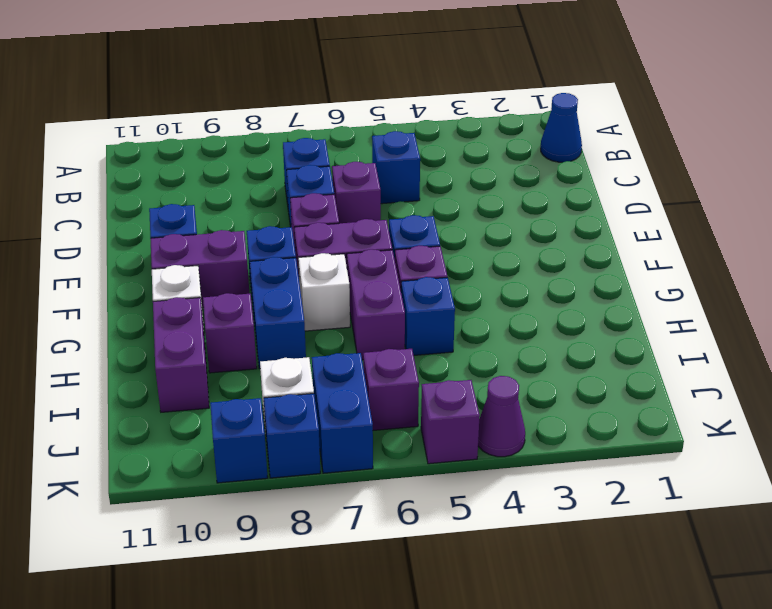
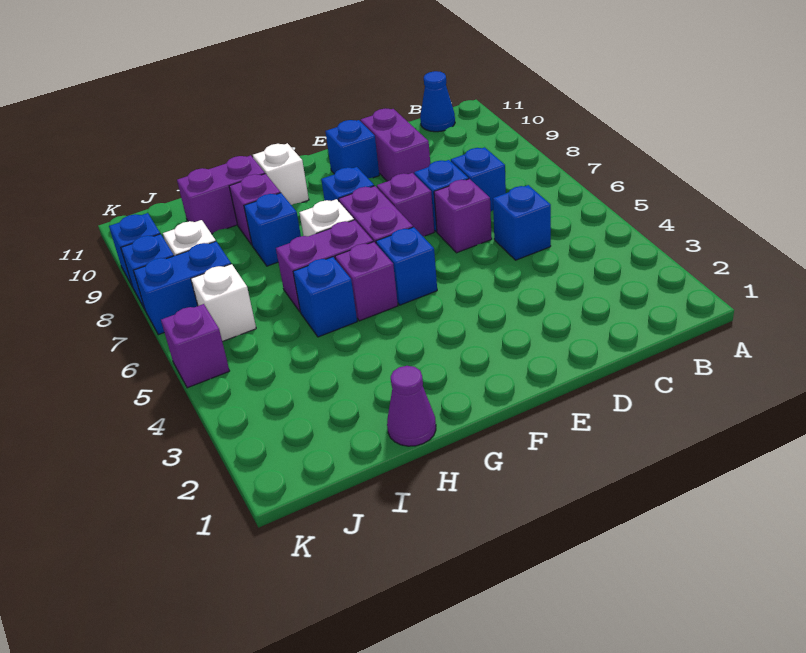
blue cone B1 level 1 -> blue cone B11 level 1
purple brick F9:F10 level 1 -> purple brick D9:D10 level 1
blue brick G8:H8 level 1 -> blue brick H8 level 1
purple brick J6 level 1 -> white brick J6 level 1
purple cone K4 level 1 -> purple cone H1 level 1

